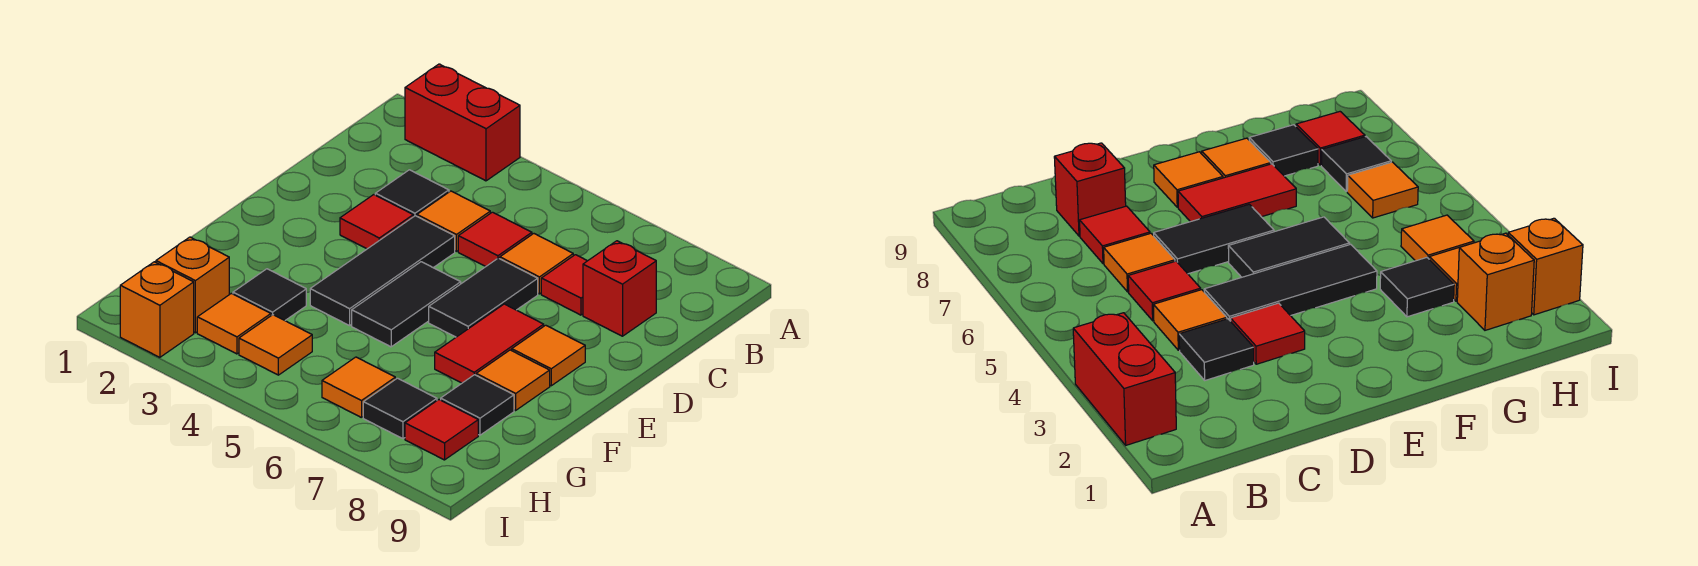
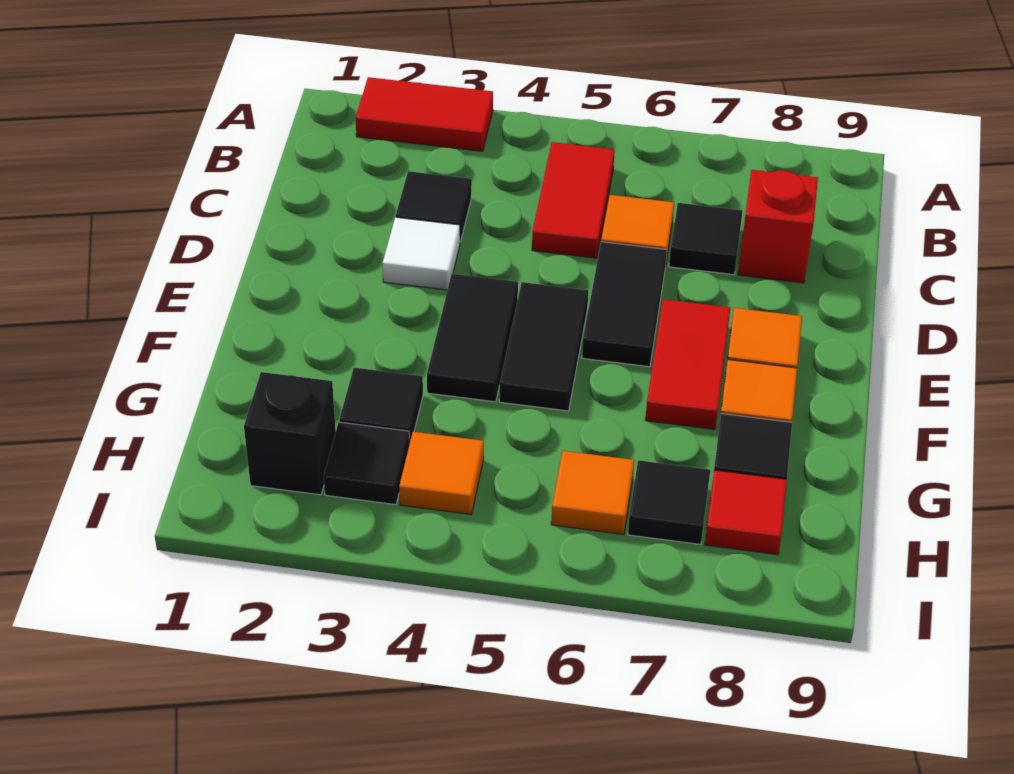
red brick A2:A3 level 1 -> red tile A2:A3 level 1
orange tile C4 level 1 -> none
red tile C5 level 1 -> red tile B5:C5 level 1
red tile C7 level 1 -> black tile C7 level 1
red tile D3 level 1 -> white tile D3 level 1
black tile D4:F4 level 1 -> black tile E4:F4 level 1
orange brick H2 level 1 -> black brick H2 level 1
orange tile H3 level 1 -> black tile H3 level 1
orange brick I2 level 1 -> none

